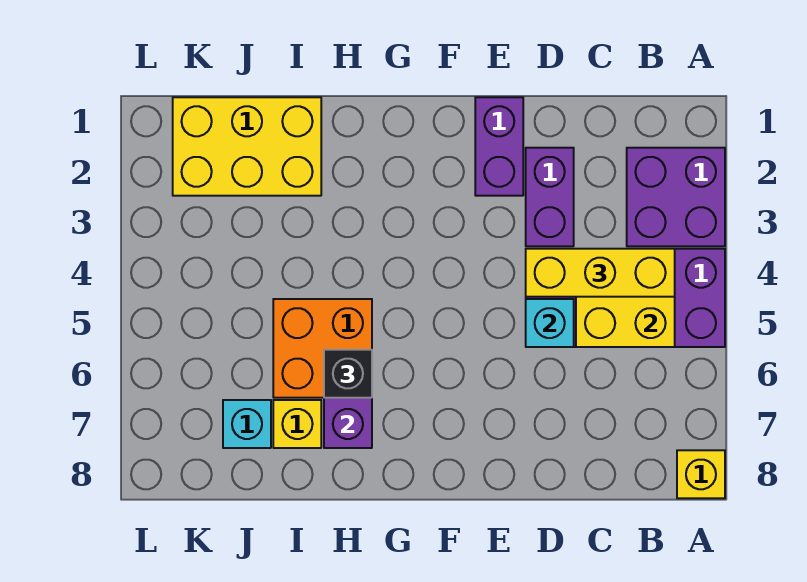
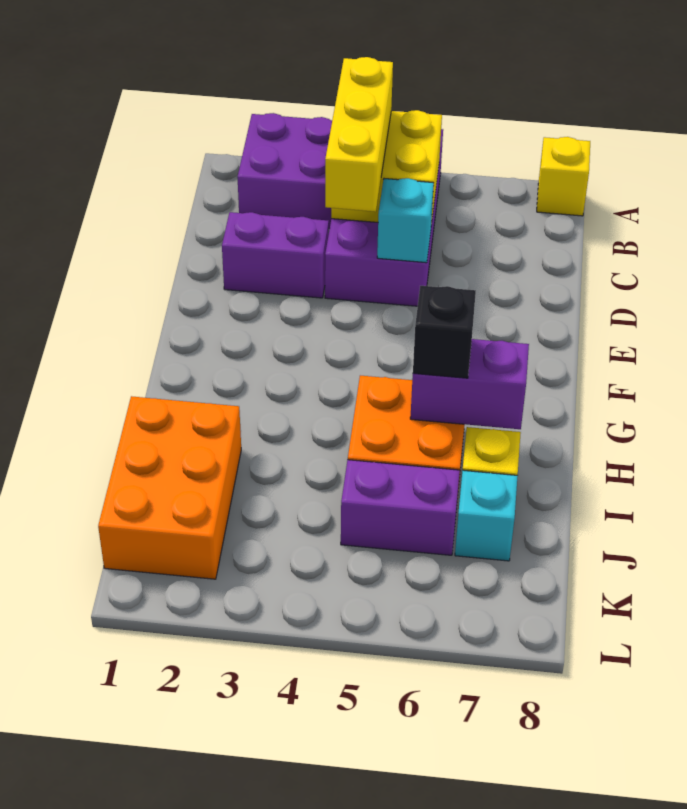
purple brick E1:E2 level 1 -> purple brick J5:J6 level 1
yellow brick I1:K2 level 1 -> orange brick I1:K2 level 1

